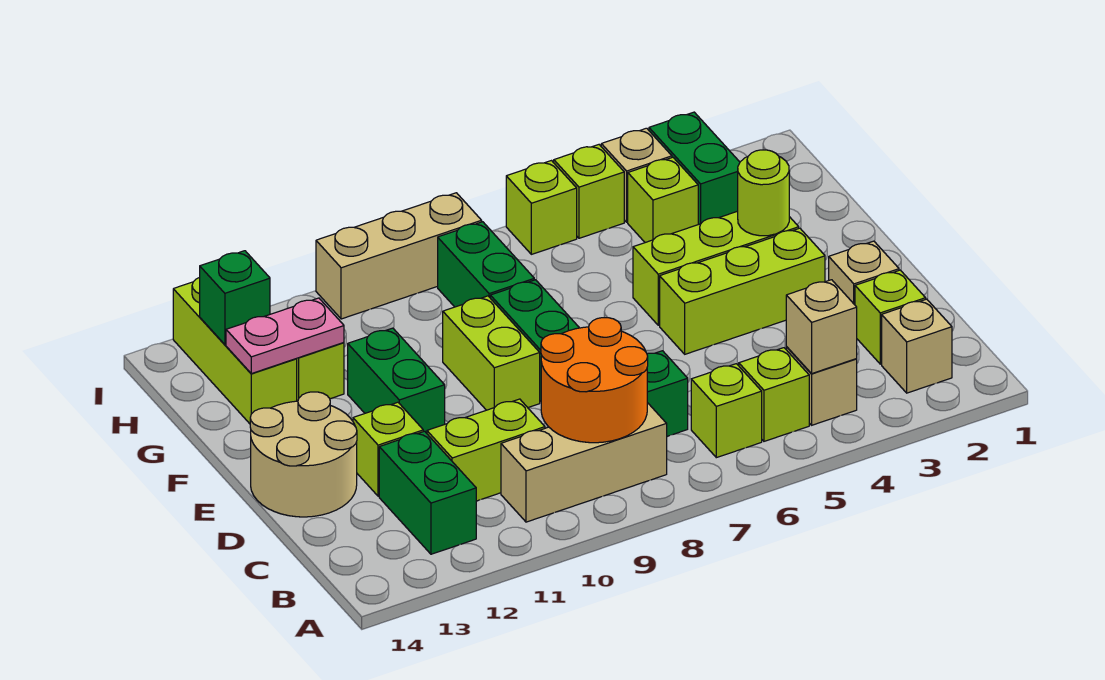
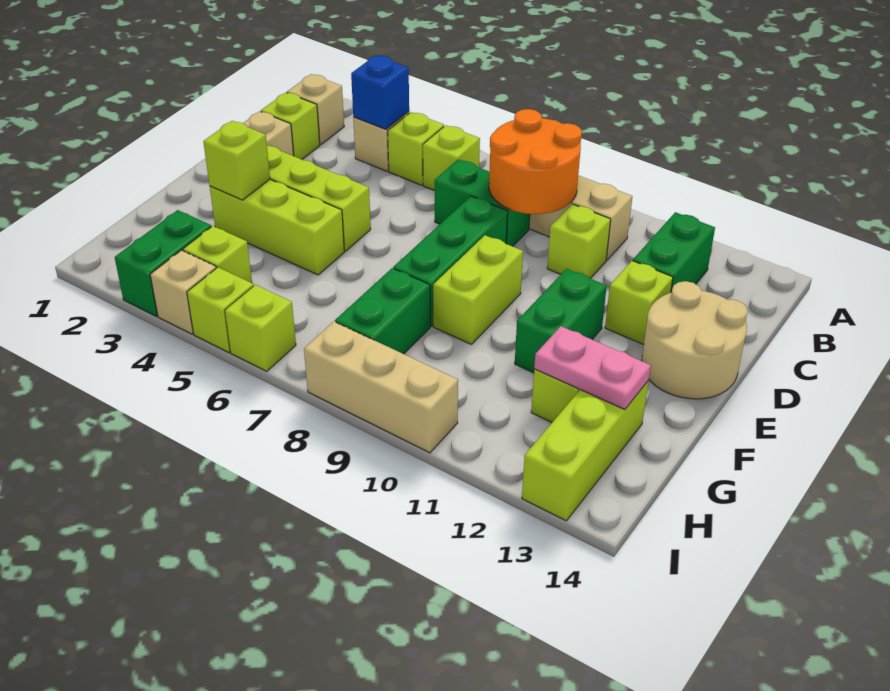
tan brick B4 level 2 -> blue brick B4 level 2
lime brick C10:C11 level 1 -> lime brick C10 level 1
lime round brick F3 level 2 -> lime brick F3 level 2
green brick H13 level 2 -> none

